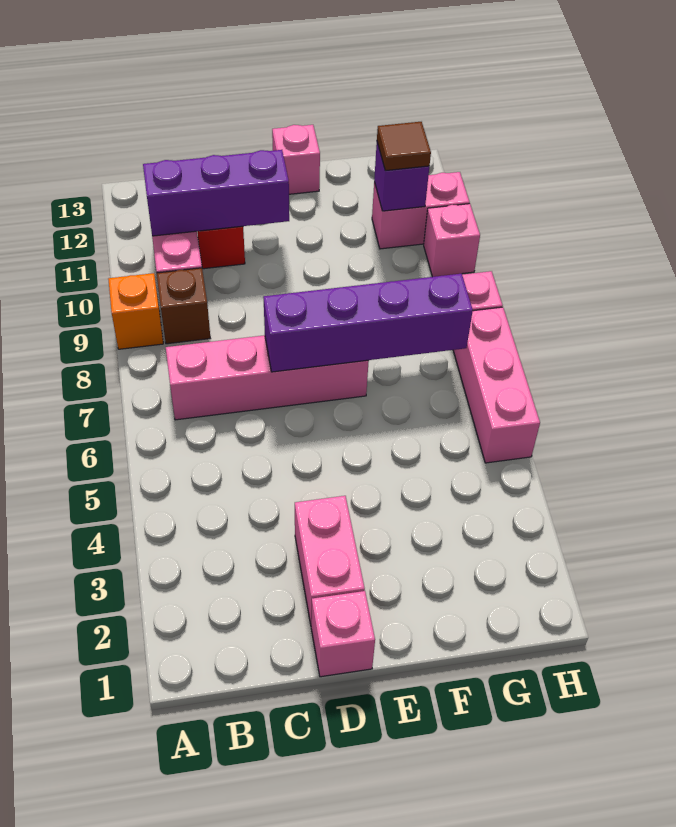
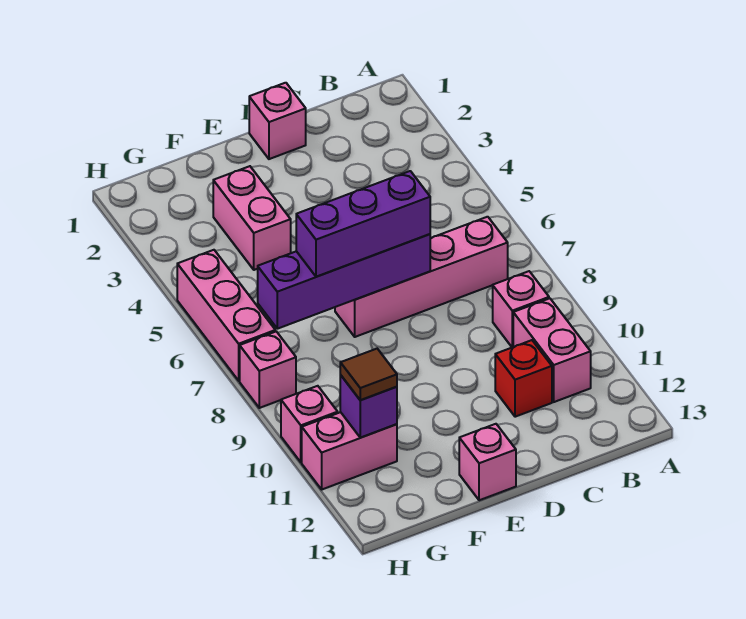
orange brick A9 level 1 -> none
brown brick B9 level 1 -> pink brick B9 level 1
purple brick B11:D11 level 2 -> purple brick D7:F7 level 3
pink brick D2:D3 level 1 -> pink brick F3:F4 level 1

